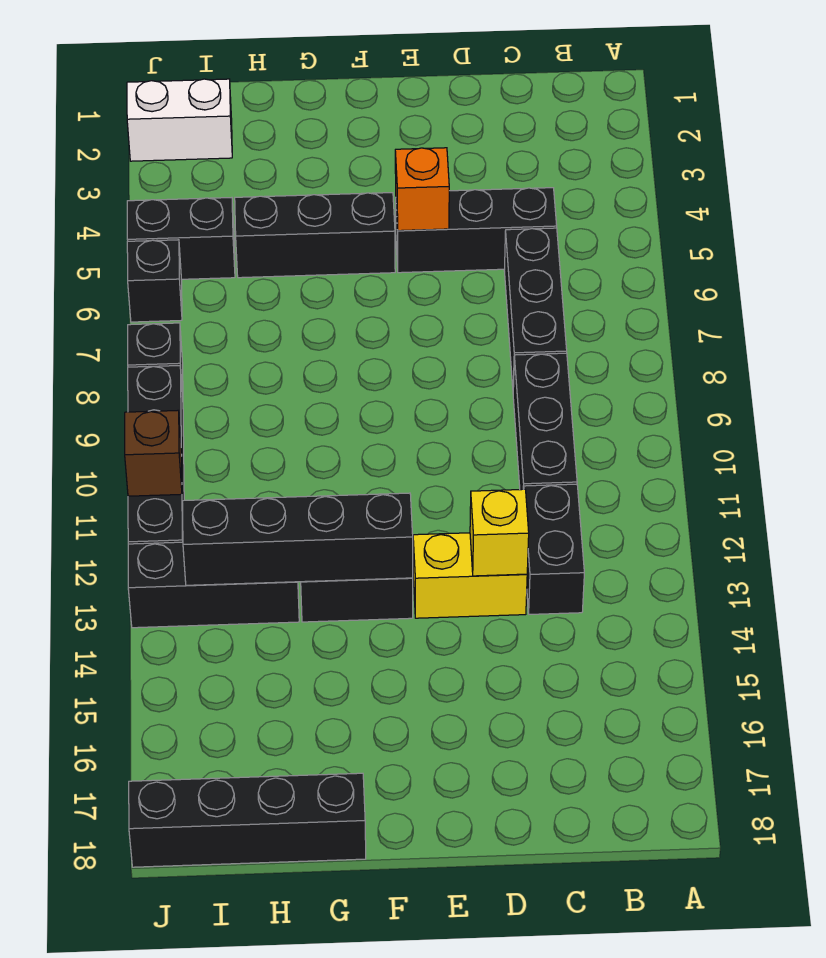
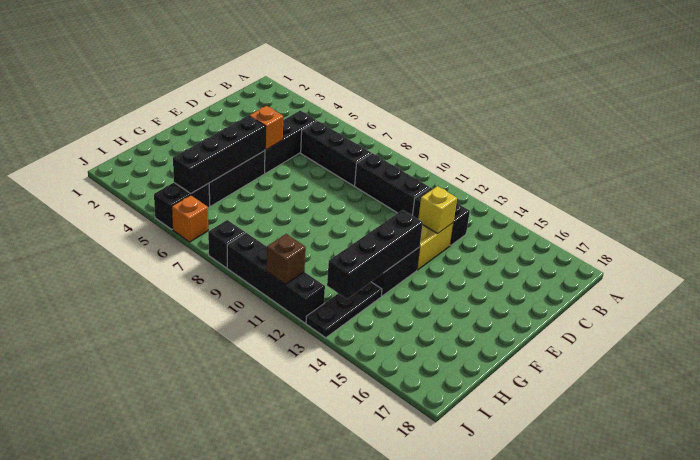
black brick G18:J18 level 1 -> black brick F5:I5 level 2
black brick H13:J13 level 1 -> black plate H13:J13 level 1
white brick I2:J2 level 1 -> none
black brick J6 level 1 -> orange brick J6 level 1

